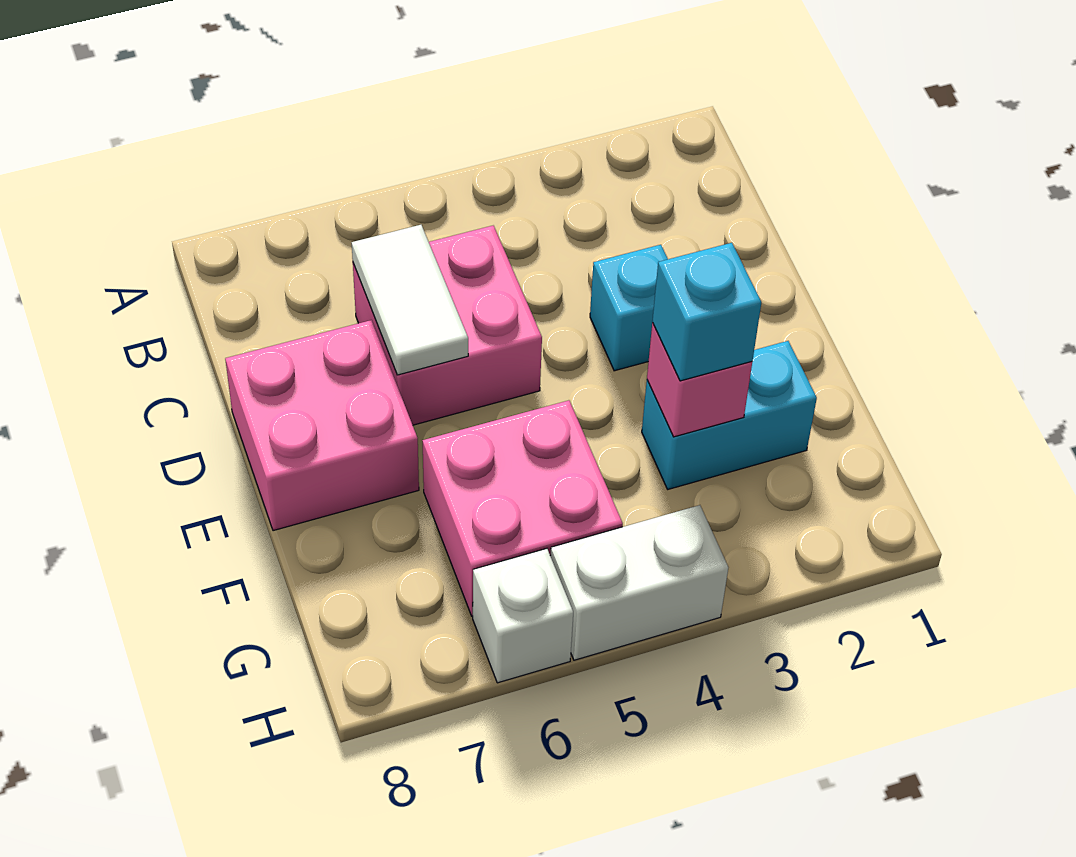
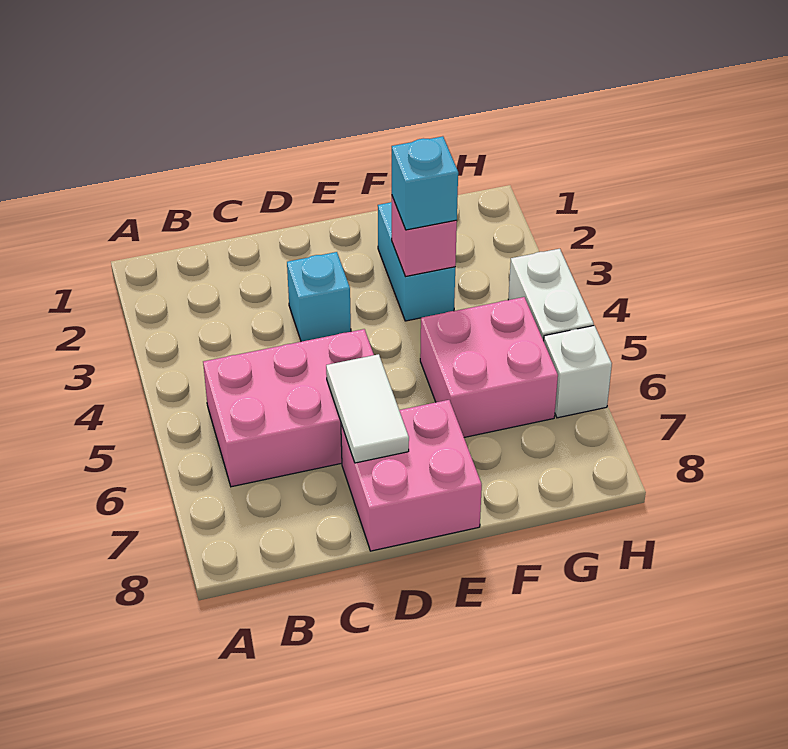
pink brick C5:D6 level 1 -> pink brick B5:D6 level 1
white tile C6:D6 level 2 -> white tile D6:D7 level 2

